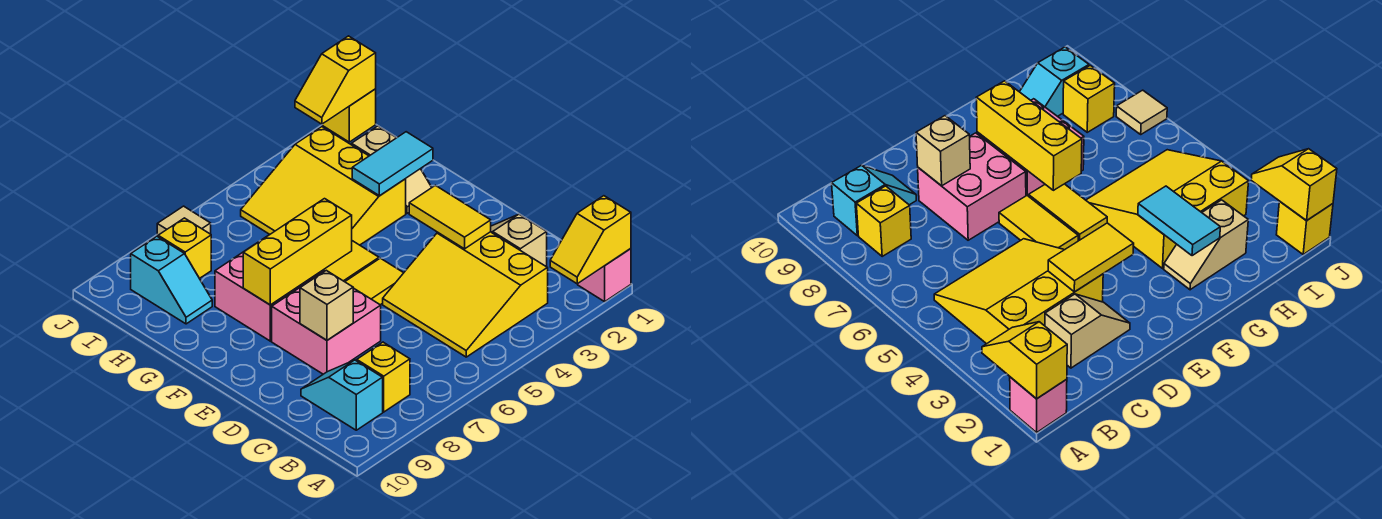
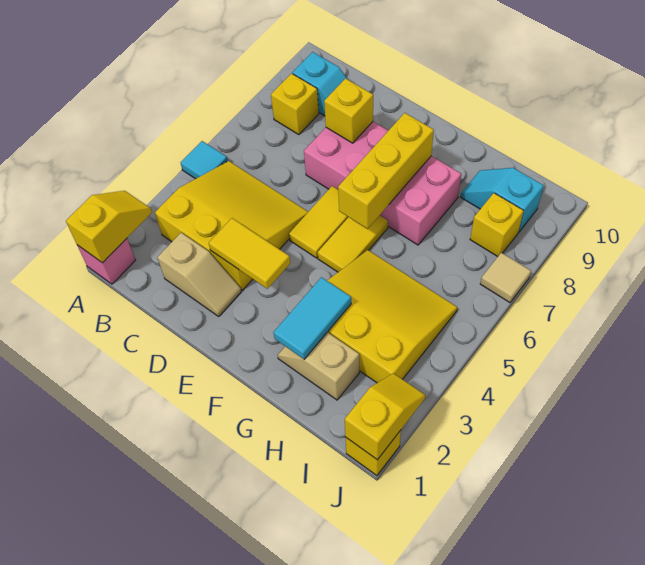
none -> cyan tile A5 level 1
tan brick D8 level 2 -> yellow brick D8 level 2

